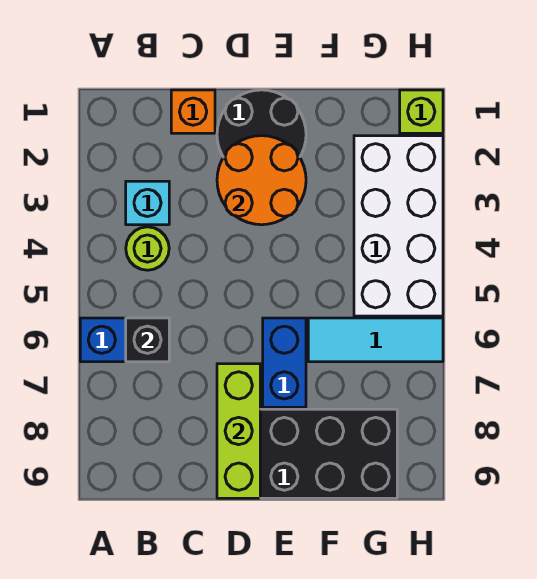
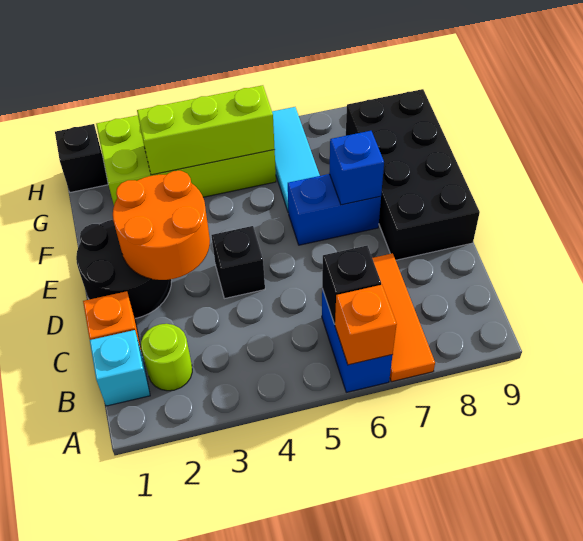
none -> orange brick A6 level 2
none -> orange tile A7:C7 level 1
cyan brick B3 level 1 -> cyan brick B1 level 1
lime round brick B4 level 1 -> lime round brick B2 level 1
none -> black brick D4 level 1
lime brick D7:D9 level 2 -> lime brick G3:G5 level 2
none -> blue brick E7 level 2
white brick G2:H5 level 1 -> lime brick G2:H5 level 1
lime brick H1 level 1 -> black brick H1 level 1

